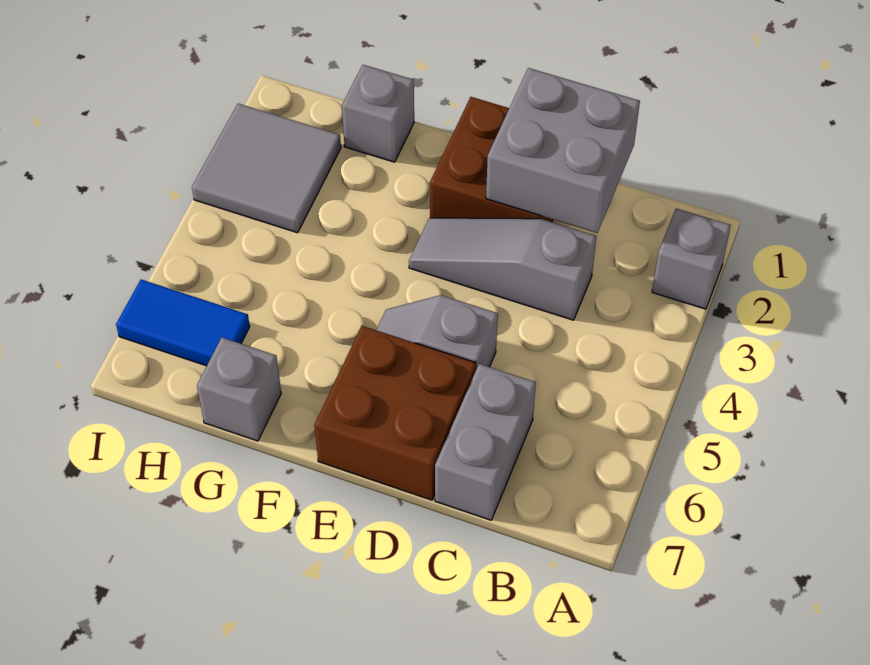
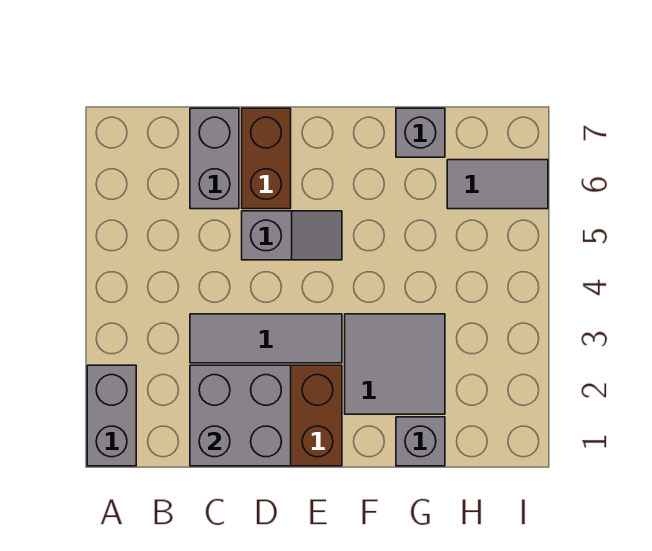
grey brick A2 level 1 -> grey brick A1:A2 level 1
grey slope C3:E3 level 1 top C -> grey tile C3:E3 level 1
brown brick D6:E7 level 1 -> brown brick D6:D7 level 1
grey tile H2:I3 level 1 -> grey tile F2:G3 level 1
blue tile H6:I6 level 1 -> grey tile H6:I6 level 1

